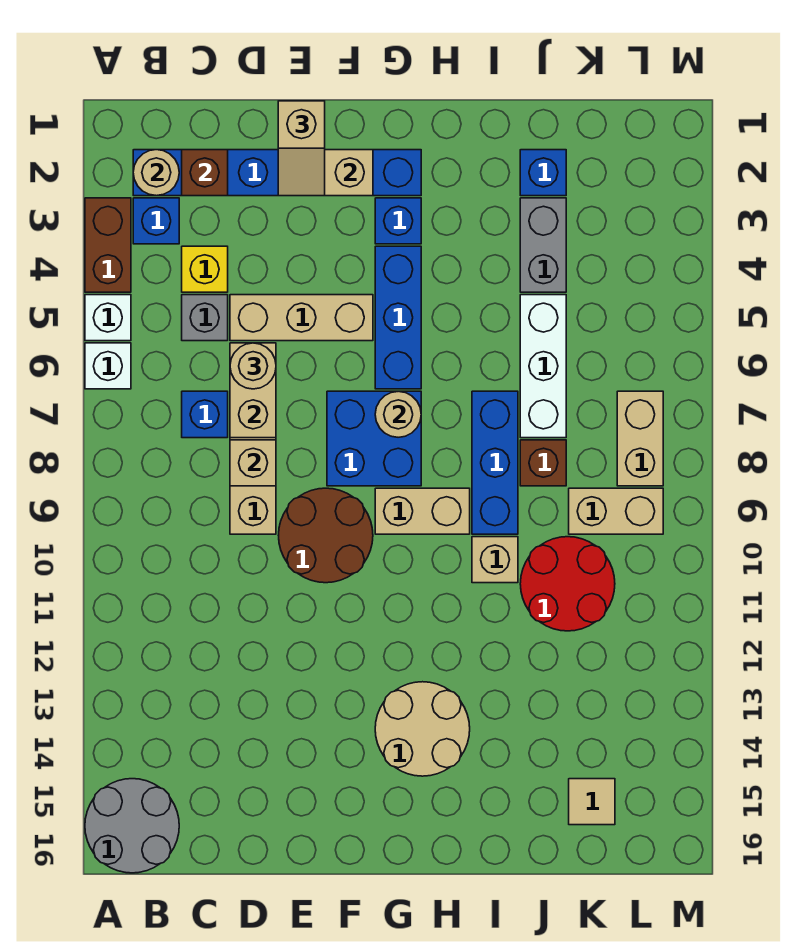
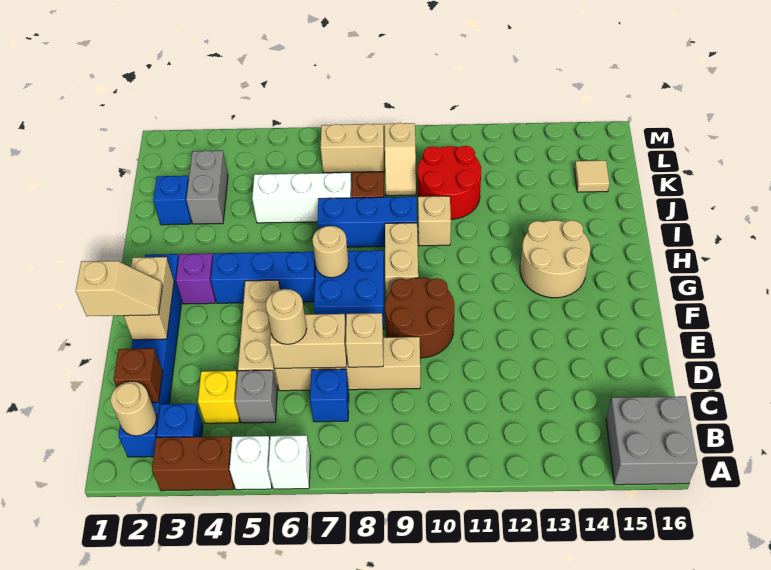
grey round brick A15:B16 level 1 -> grey brick A15:B16 level 1
blue brick G3 level 1 -> purple brick G3 level 1
grey brick J3:J4 level 1 -> grey brick J3:K3 level 1
tan brick K9:L9 level 1 -> tan slope K9:L9 level 1 top L

